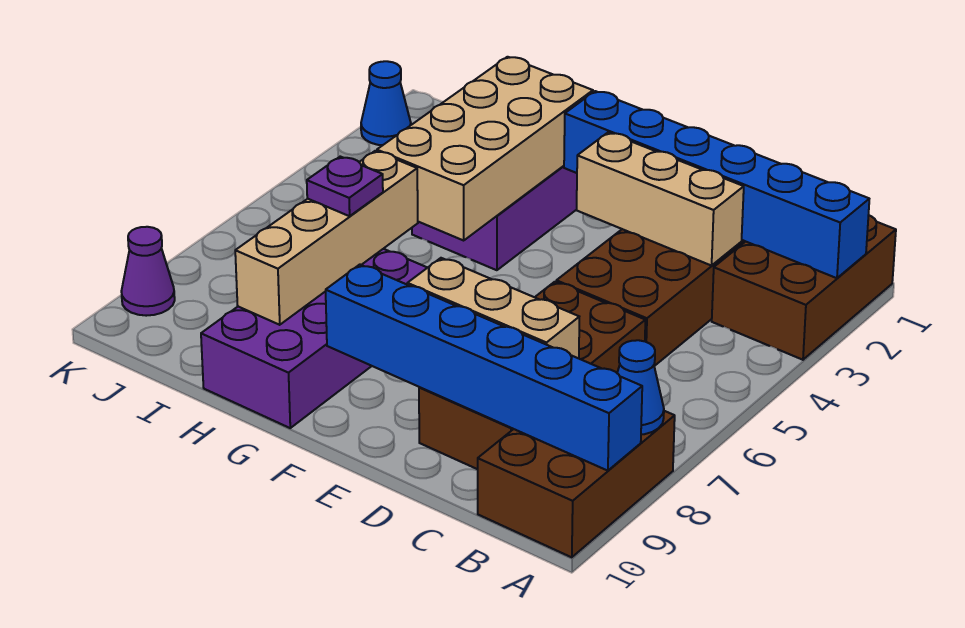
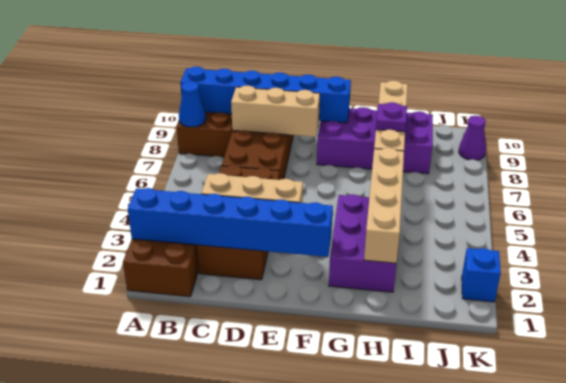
tan brick G2:H5 level 2 -> tan brick H2:H5 level 2
purple brick G7:H10 level 1 -> purple brick F8:I9 level 1
blue cone K2 level 1 -> blue brick K2 level 1

